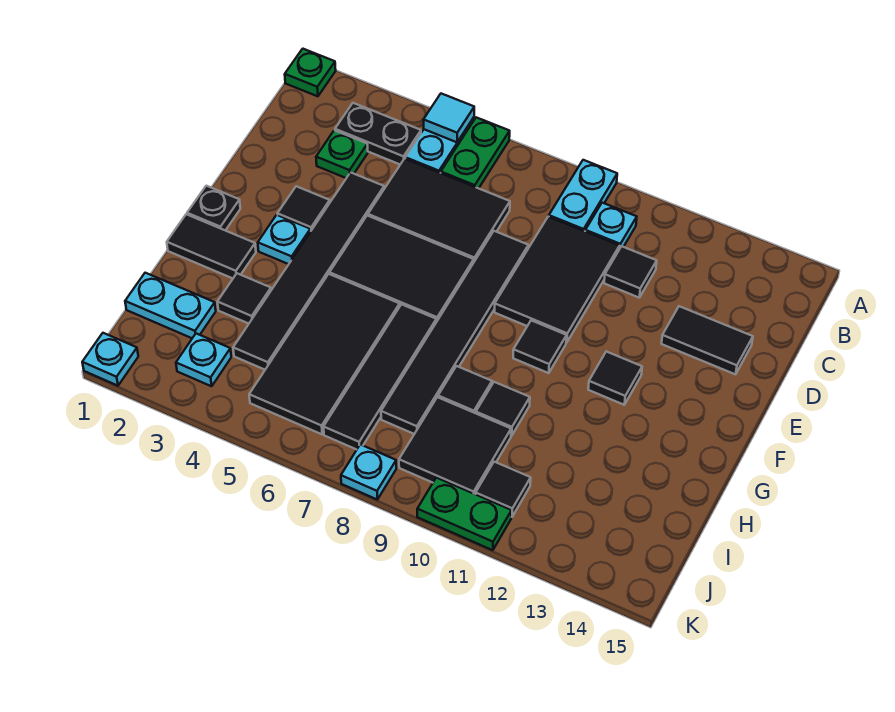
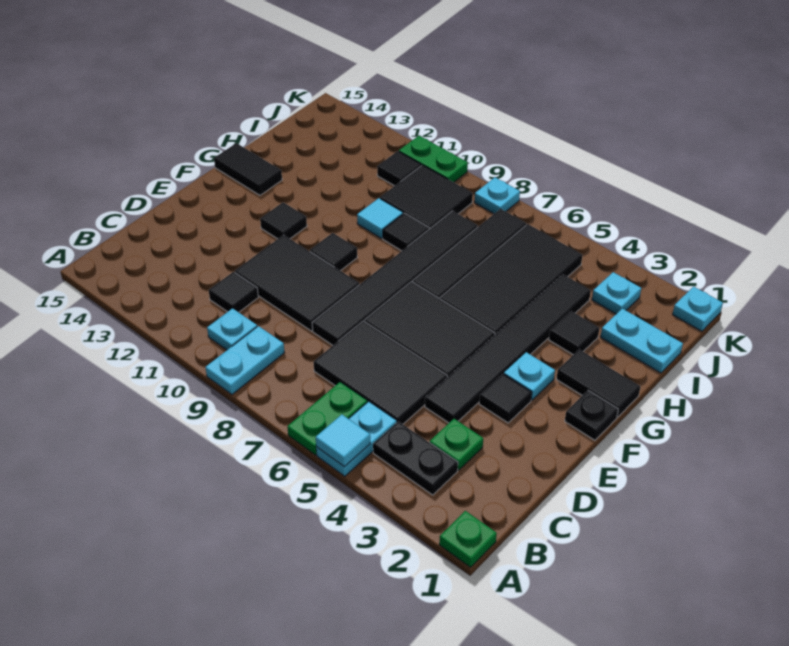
black tile C9:E10 level 1 -> black tile D9:E11 level 1
black tile D13:D14 level 1 -> black tile G14:G15 level 1
black tile H10 level 1 -> cyan tile H10 level 1

